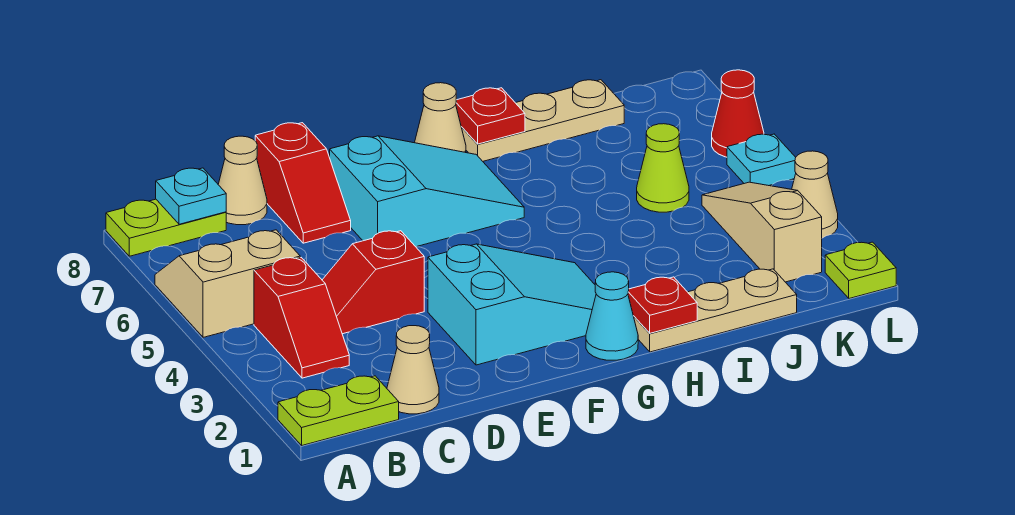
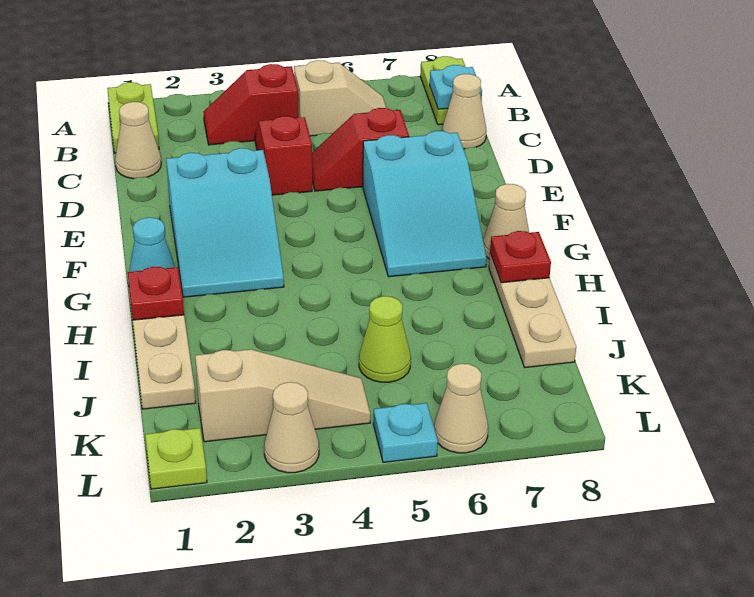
tan slope A5:B6 level 1 top 5 -> tan slope B5:B6 level 1 top 5
red slope D7:D8 level 1 top 8 -> red slope D5:D6 level 1 top 6
red cone L6 level 1 -> tan cone L6 level 1

